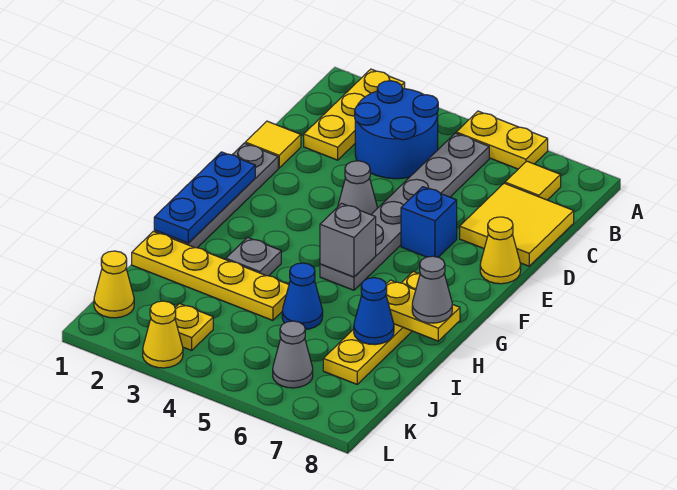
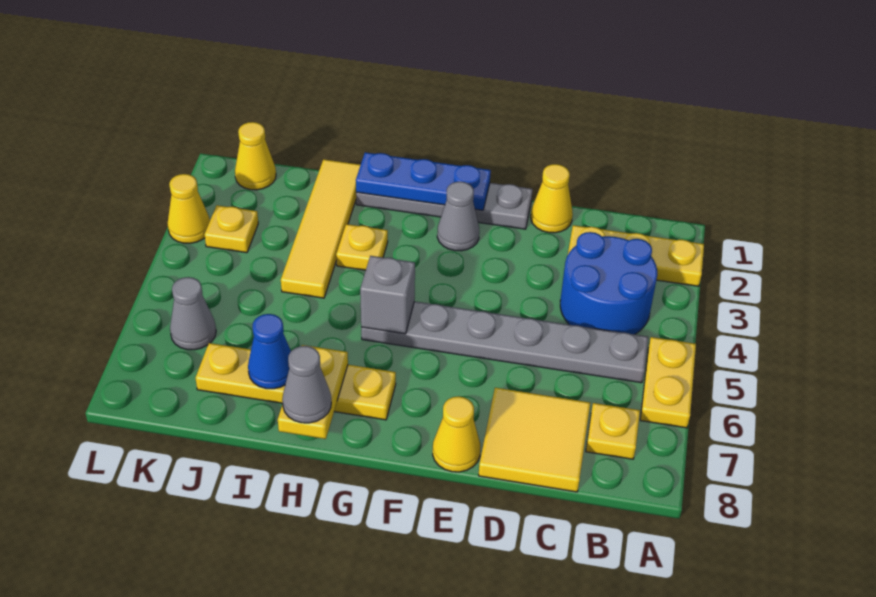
yellow tile B7 level 1 -> yellow plate B7 level 1
yellow tile D1 level 1 -> yellow cone D1 level 1
grey cone E4 level 1 -> grey cone F2 level 1
blue brick E6 level 1 -> none
grey plate H3 level 1 -> yellow plate H3 level 1
yellow plate I1:I4 level 1 -> yellow tile I1:I4 level 1
blue cone I5 level 1 -> none

